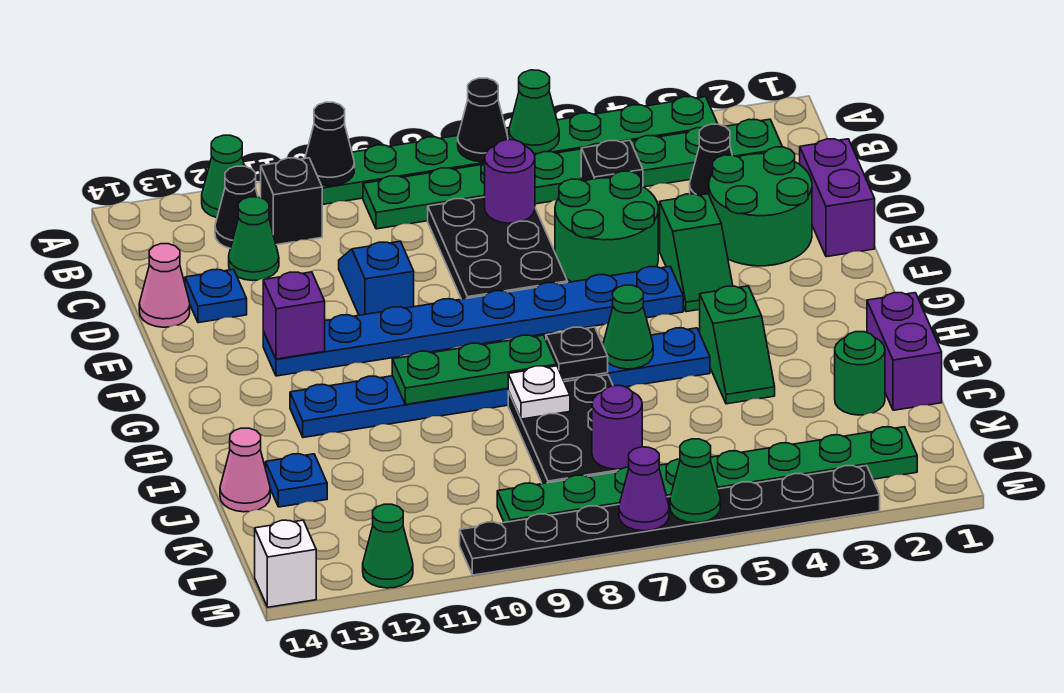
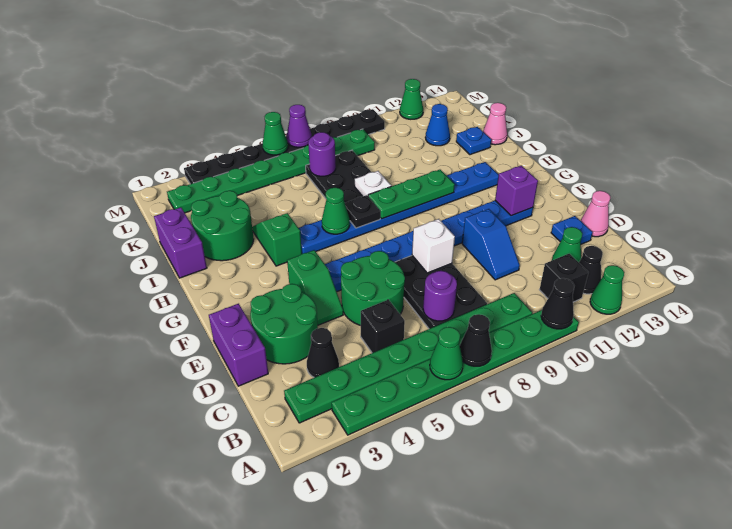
green slope E4:F4 level 1 top E -> green slope E4:F4 level 1 top F
green round brick J2 level 1 -> green round brick I2:J3 level 1
none -> blue cone K12 level 1
white brick M14 level 1 -> white brick E8 level 2

